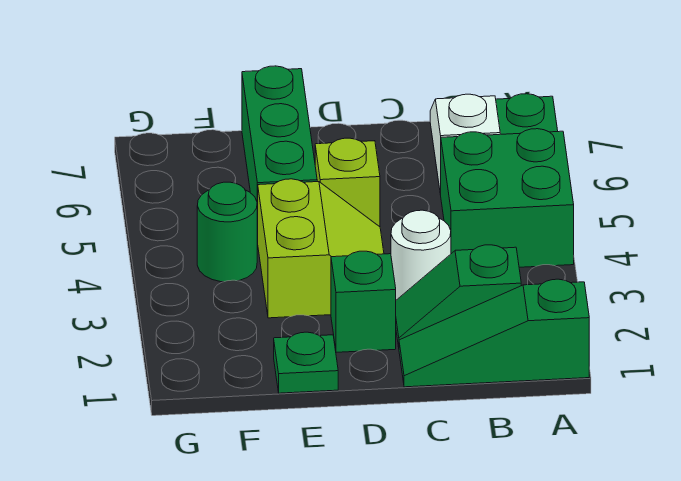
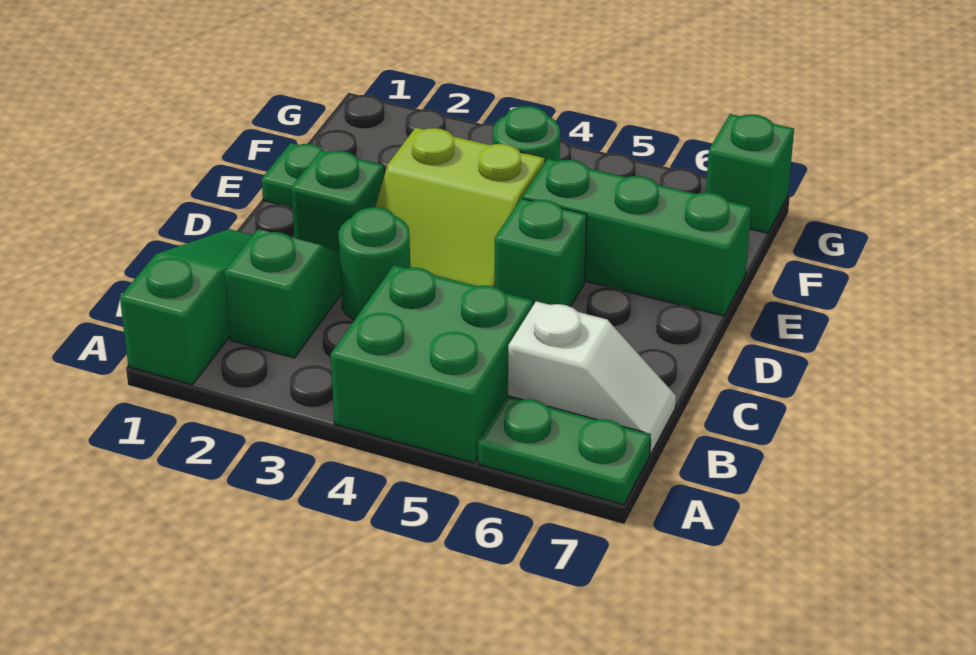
white round brick C3 level 1 -> green round brick C3 level 1
lime brick D5 level 1 -> green brick D5 level 1
none -> green brick G7 level 1

